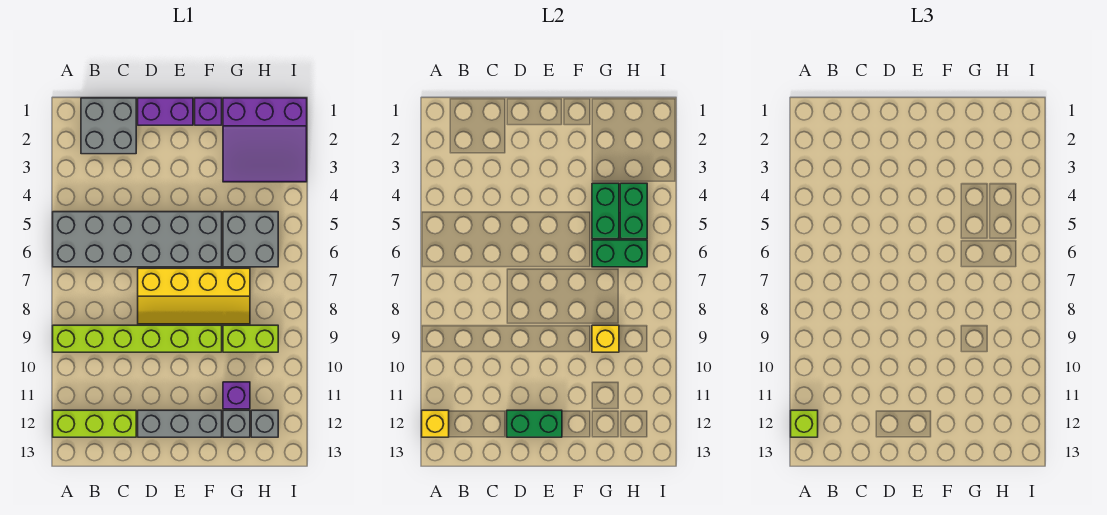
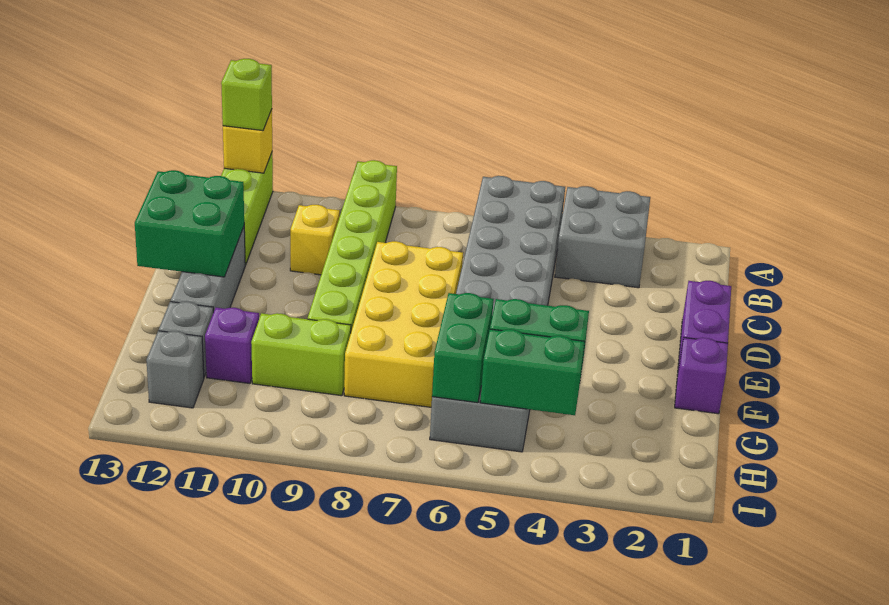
grey brick B1:C2 level 1 -> grey brick A3:B4 level 1
yellow slope D7:G8 level 1 top 7 -> yellow brick D7:G8 level 1
green brick D12:E12 level 2 -> green brick D12:E13 level 2
purple slope G1:I3 level 1 top 1 -> none
lime brick G9:H9 level 1 -> lime brick G9:G10 level 1
yellow brick G9 level 2 -> yellow brick C10 level 1

